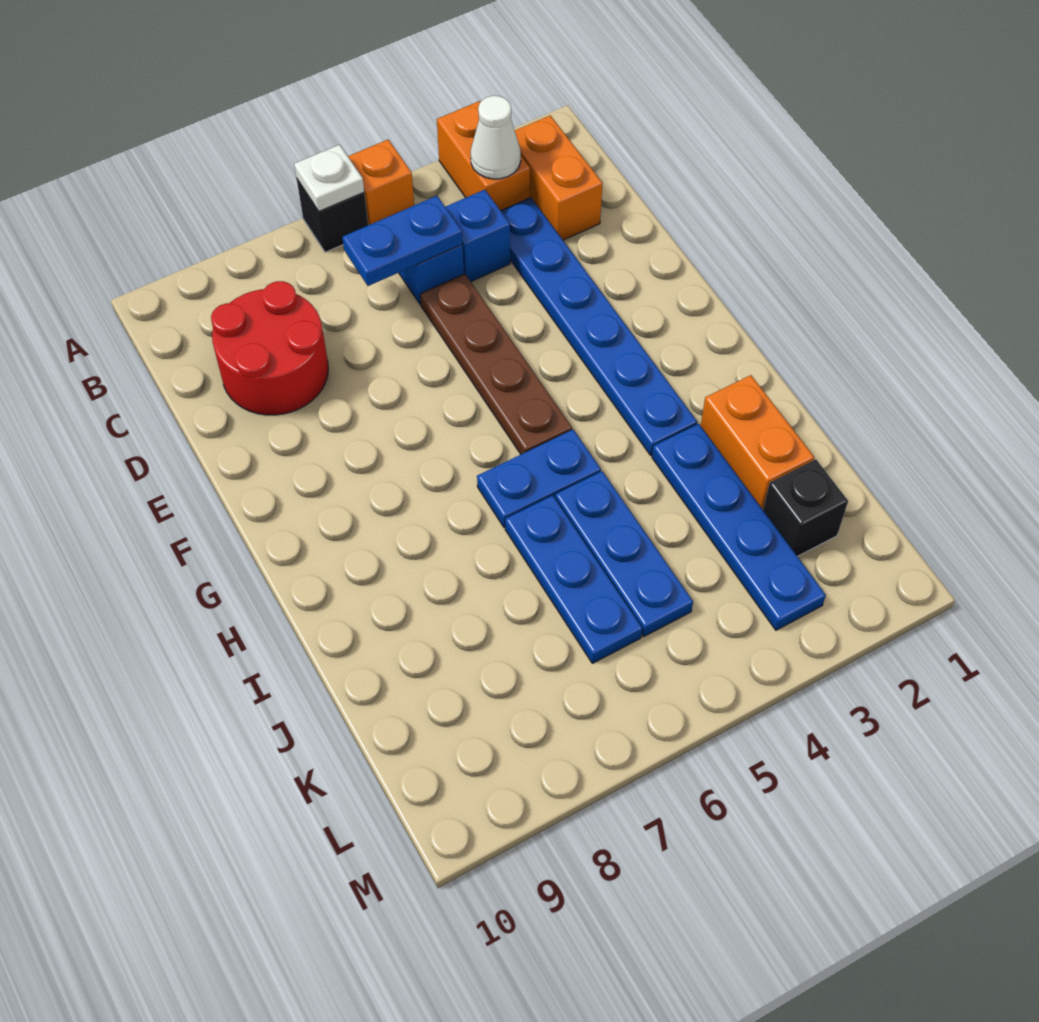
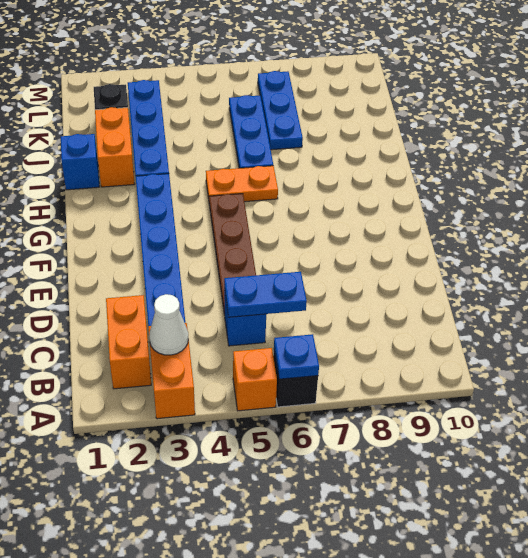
white plate A6 level 2 -> blue plate A6 level 2
blue brick C4 level 1 -> blue brick I1 level 1
red round brick C8:D9 level 1 -> none
blue plate H5:H6 level 1 -> orange plate H5:H6 level 1
blue plate I5:K5 level 1 -> blue plate J7:L7 level 1

